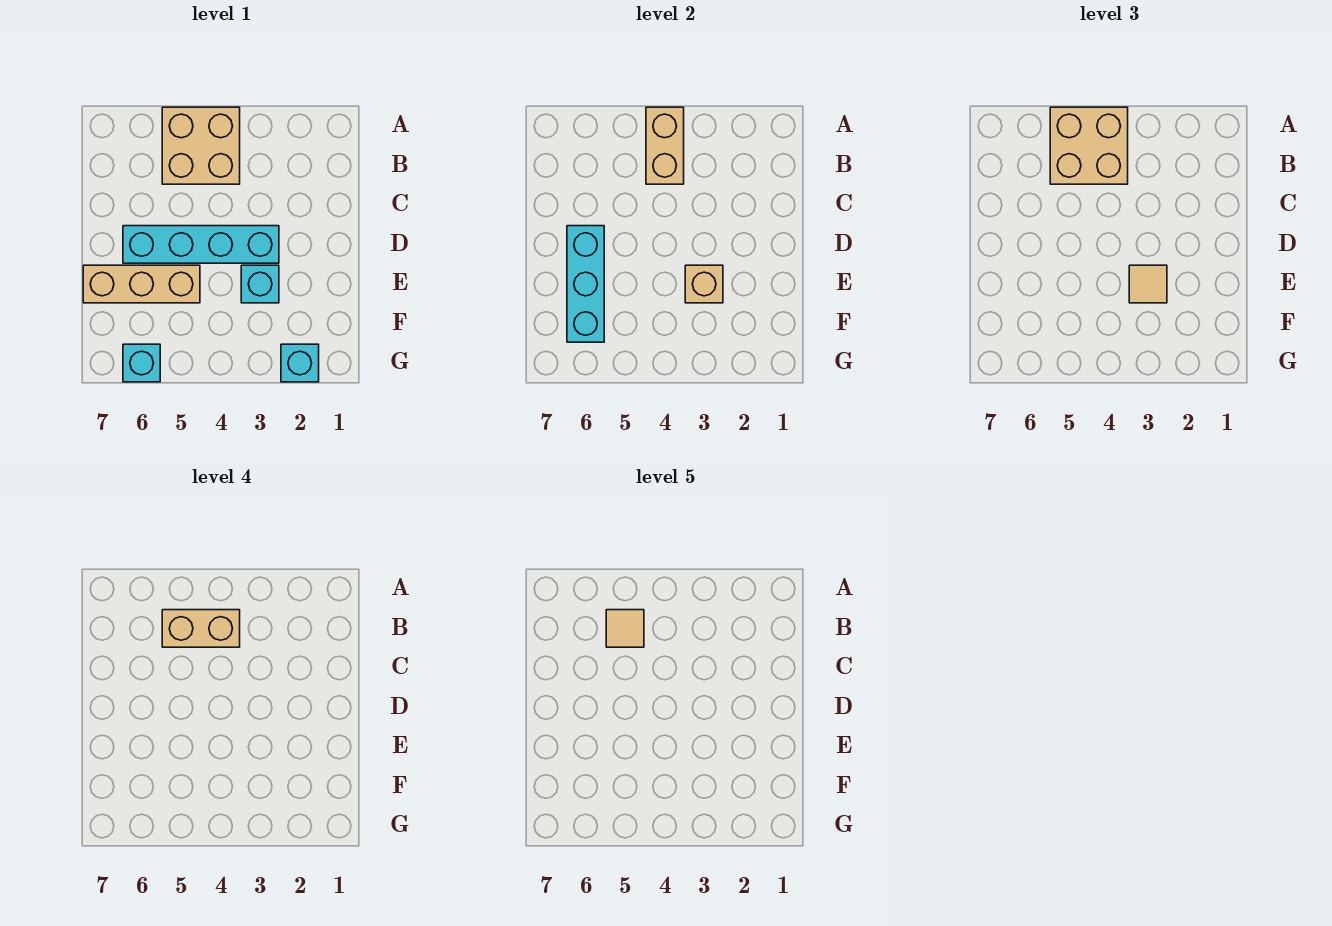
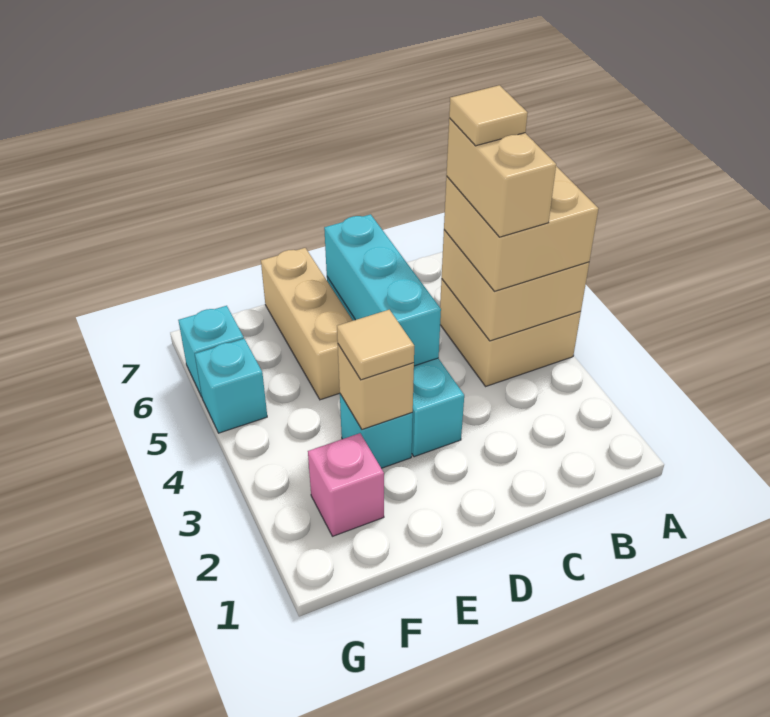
tan brick A4:B4 level 2 -> tan brick A4:B5 level 2
cyan brick D6:F6 level 2 -> cyan brick D4:D6 level 2
none -> pink brick F2 level 1
cyan brick G2 level 1 -> cyan brick G5 level 1

